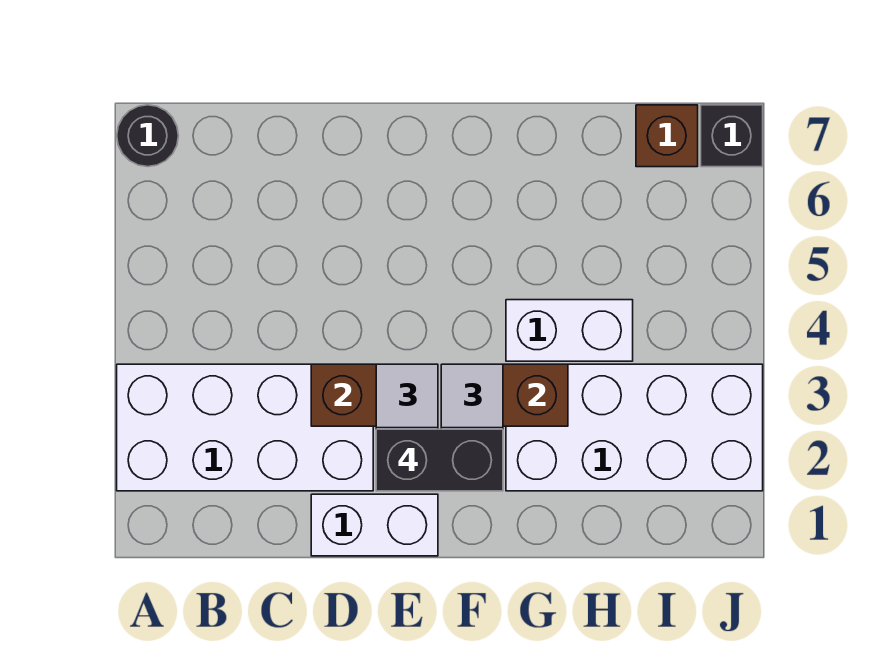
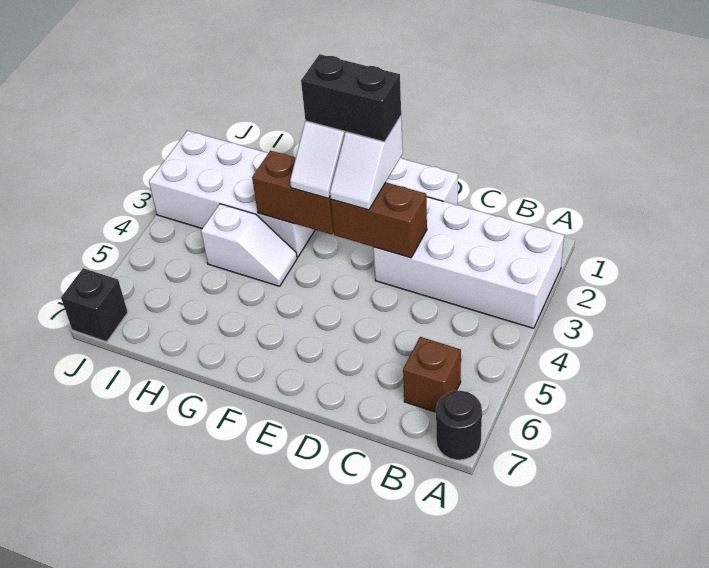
white brick G4:H4 level 1 -> white slope G4:H4 level 1 top H
brown brick I7 level 1 -> brown brick B6 level 1

